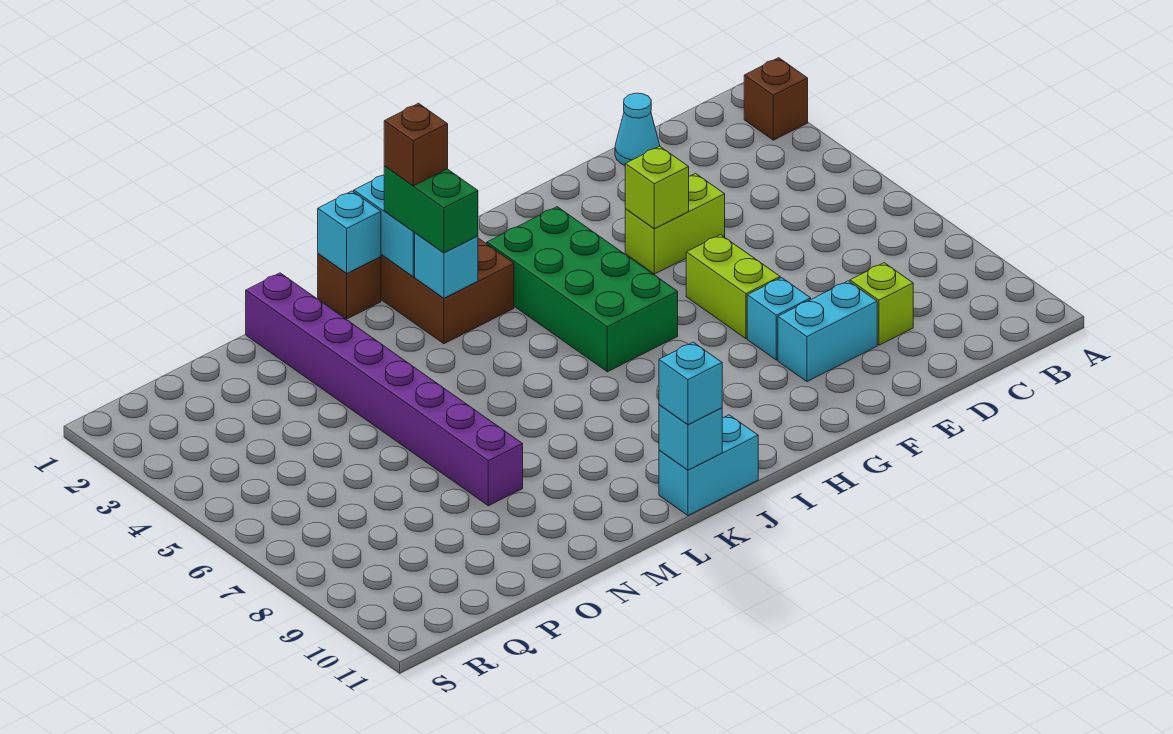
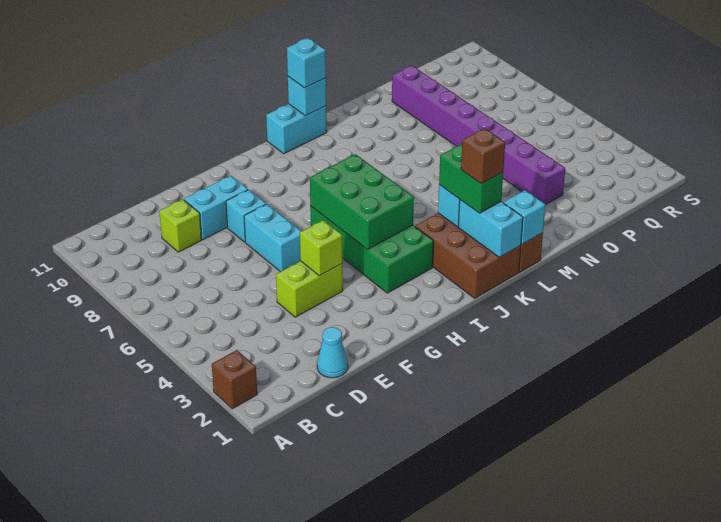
lime brick F6:F7 level 1 -> cyan brick F6:F7 level 1
none -> green brick H4:I6 level 2
purple brick N1:N8 level 1 -> purple brick O3:O10 level 1

